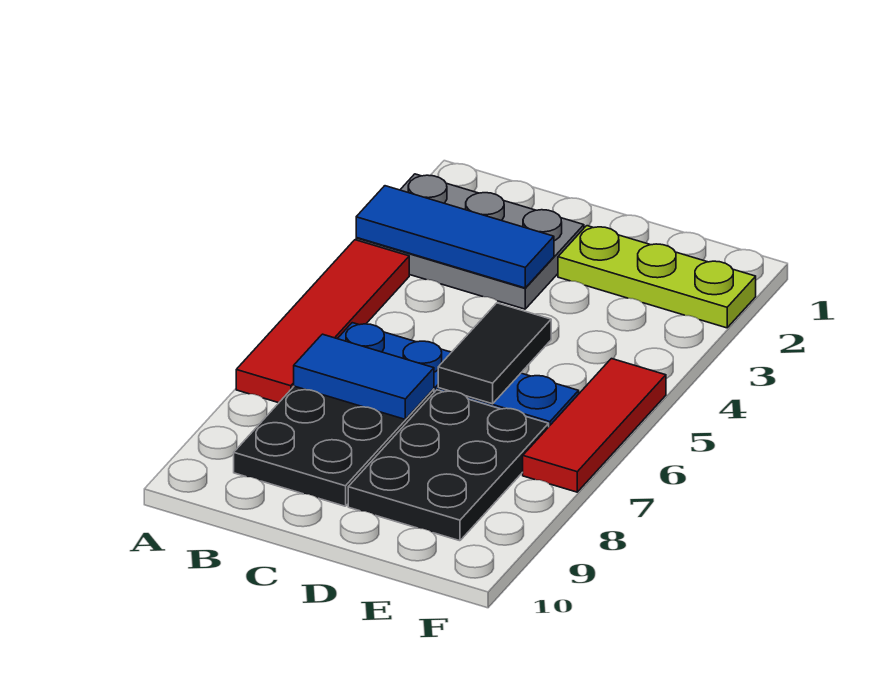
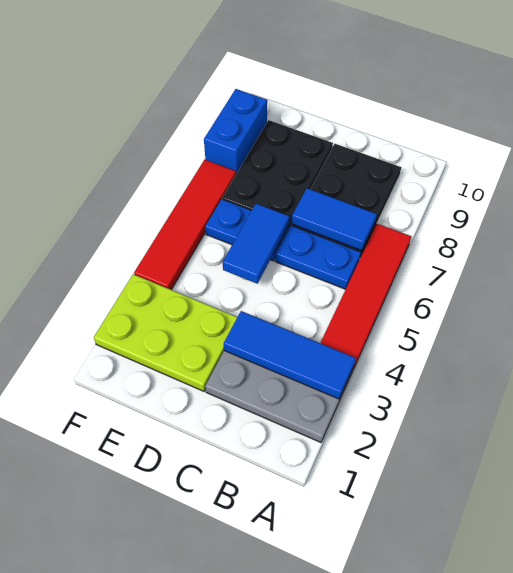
lime plate D2:F2 level 1 -> lime plate D2:F3 level 1
black tile D5:D6 level 2 -> blue tile D5:D6 level 2
red tile F5:F7 level 1 -> red tile F4:F7 level 1
none -> blue brick F8:F9 level 1

